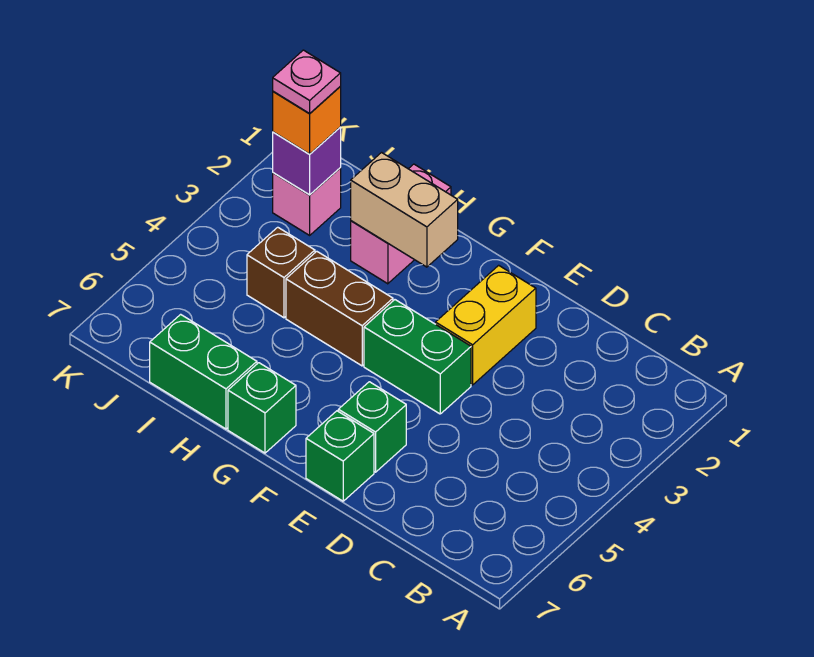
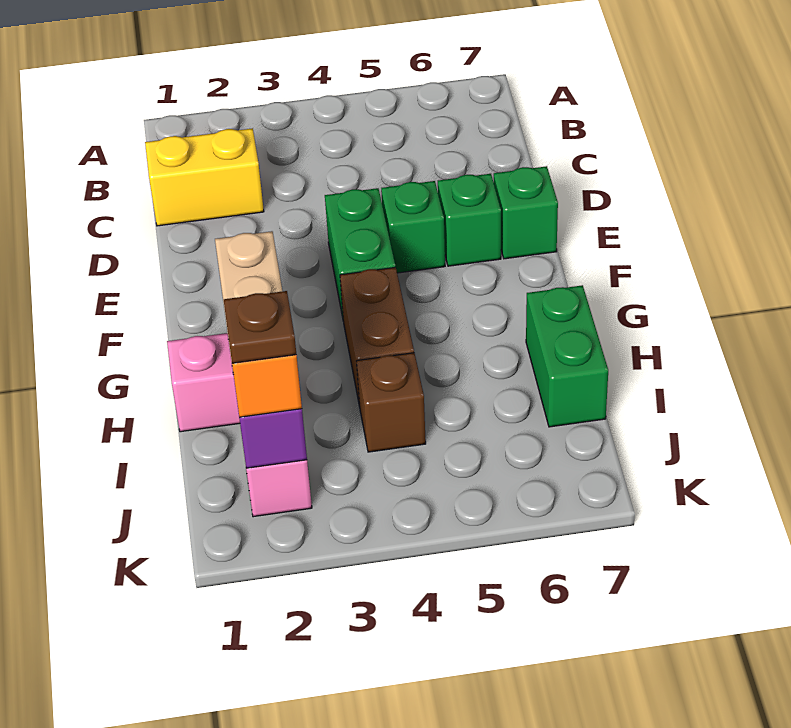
yellow brick E2:E3 level 1 -> yellow brick C1:C2 level 1
green brick G7 level 1 -> green brick E5 level 1
pink plate J2 level 4 -> brown plate J2 level 4

